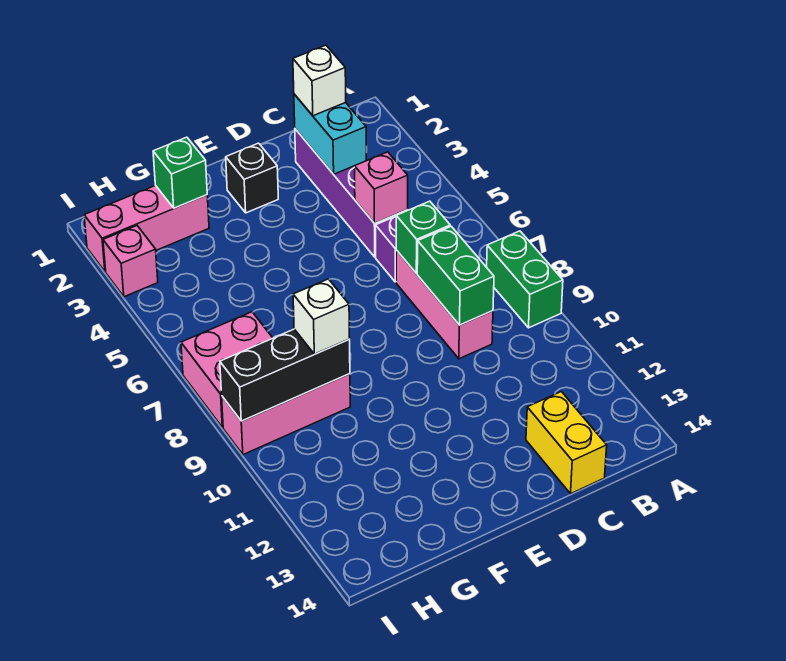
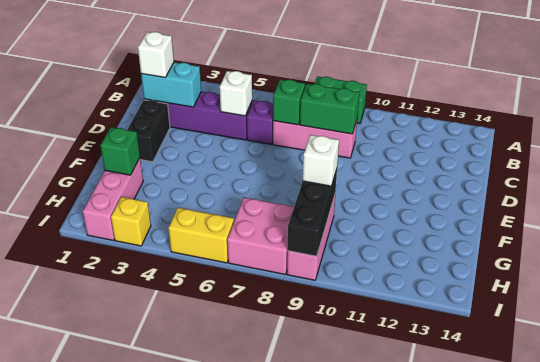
pink brick C5 level 2 -> white brick C5 level 2
yellow brick C13:C14 level 1 -> yellow brick I5:I6 level 1
black brick E2 level 1 -> black brick D2:E2 level 1
pink brick I3 level 1 -> yellow brick I3 level 1

